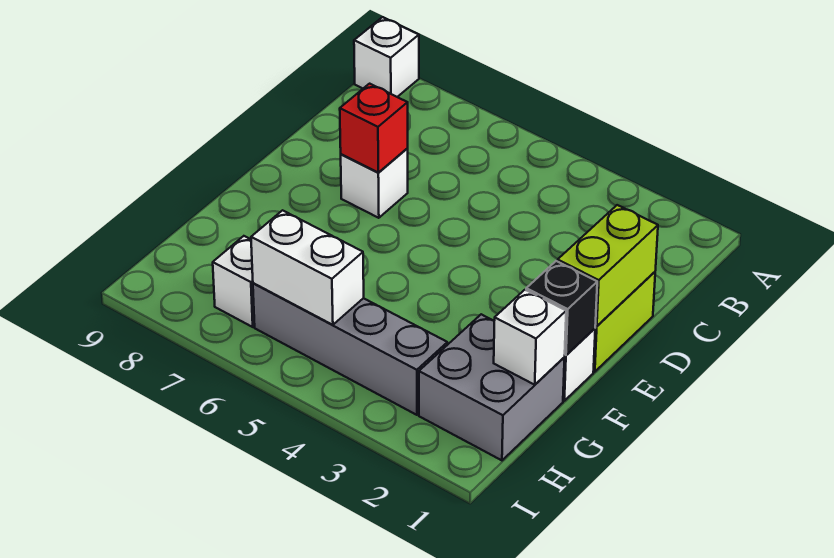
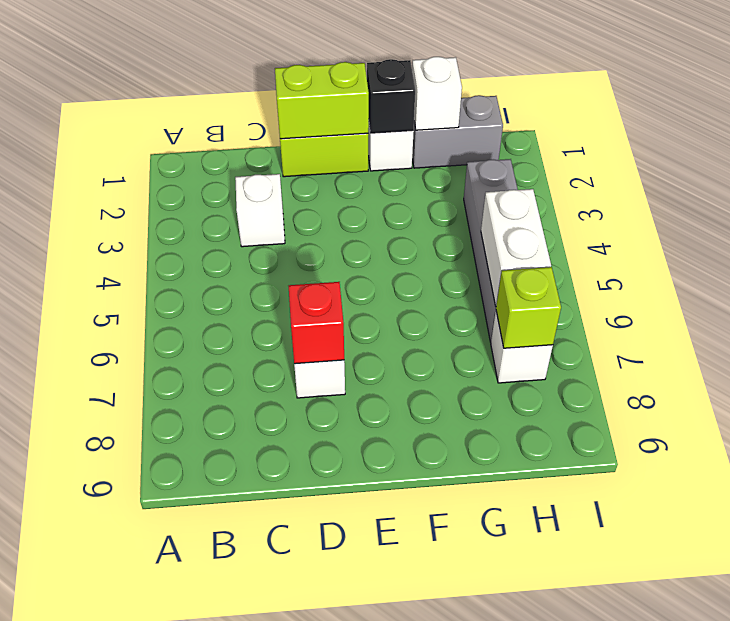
white brick A9 level 1 -> white brick C3 level 1
grey brick G1:H2 level 1 -> grey brick G1:H1 level 1
none -> lime brick H7 level 2

